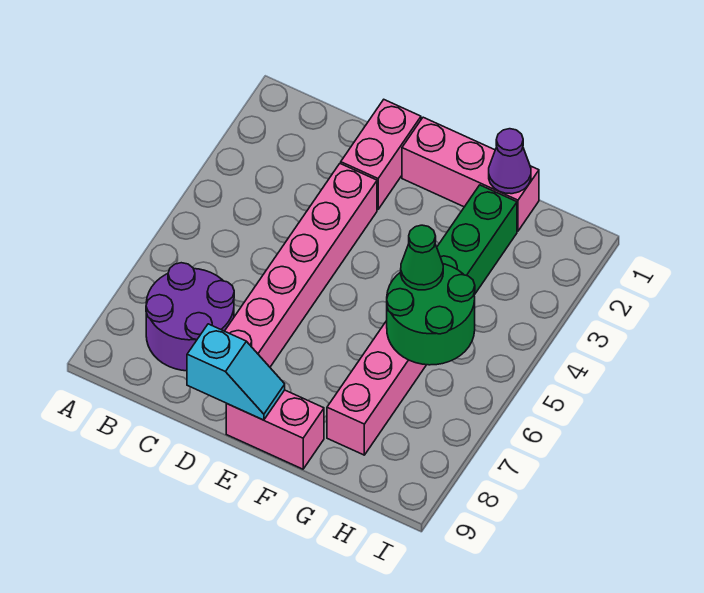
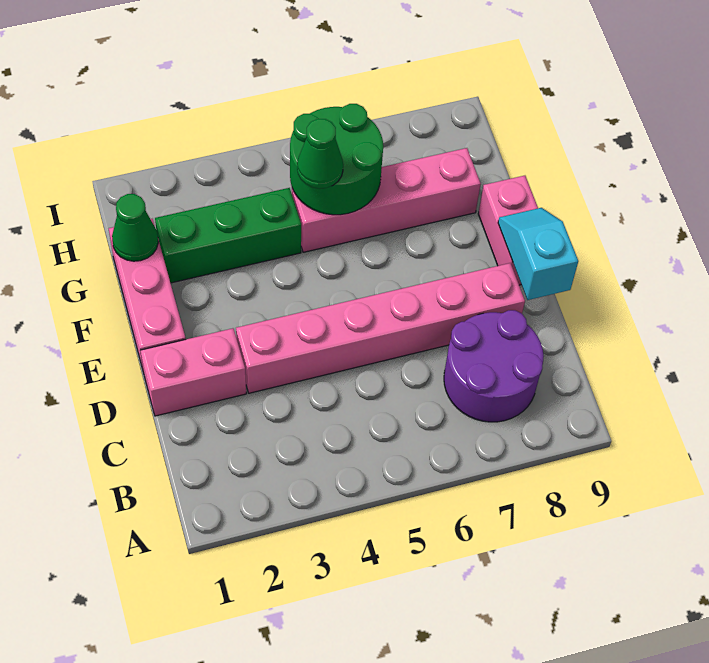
purple cone G1 level 2 -> green cone G1 level 2

